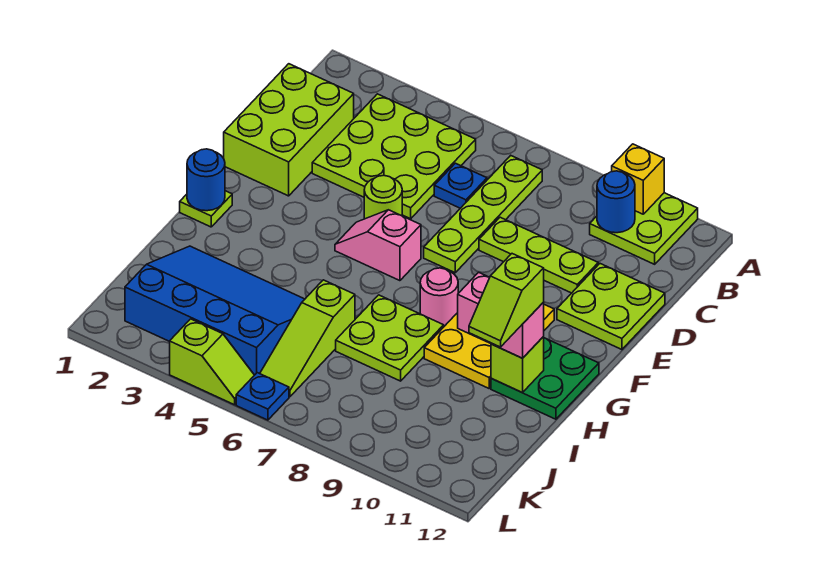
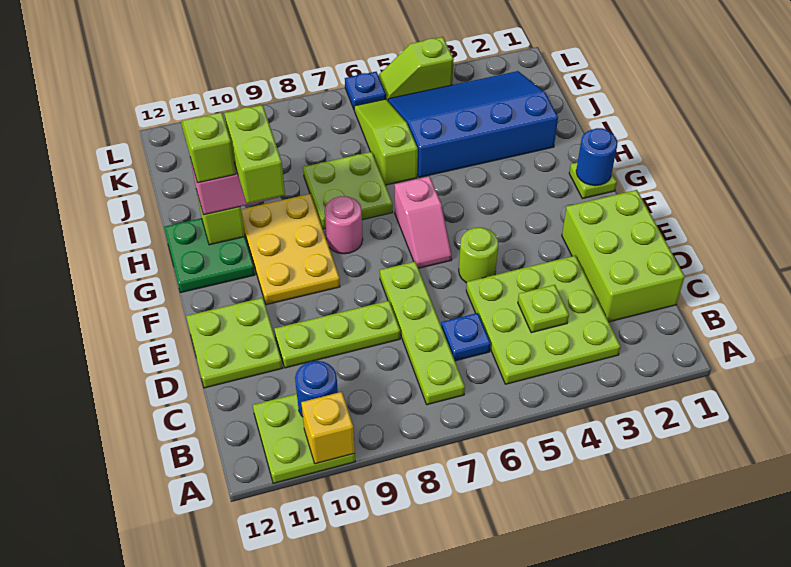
none -> lime plate C4 level 2
pink slope F5:F6 level 1 top 6 -> pink slope F6:G6 level 1 top G
none -> lime brick G10:H10 level 4
blue slope I2:K5 level 1 top K -> blue slope I2:K5 level 1 top I

